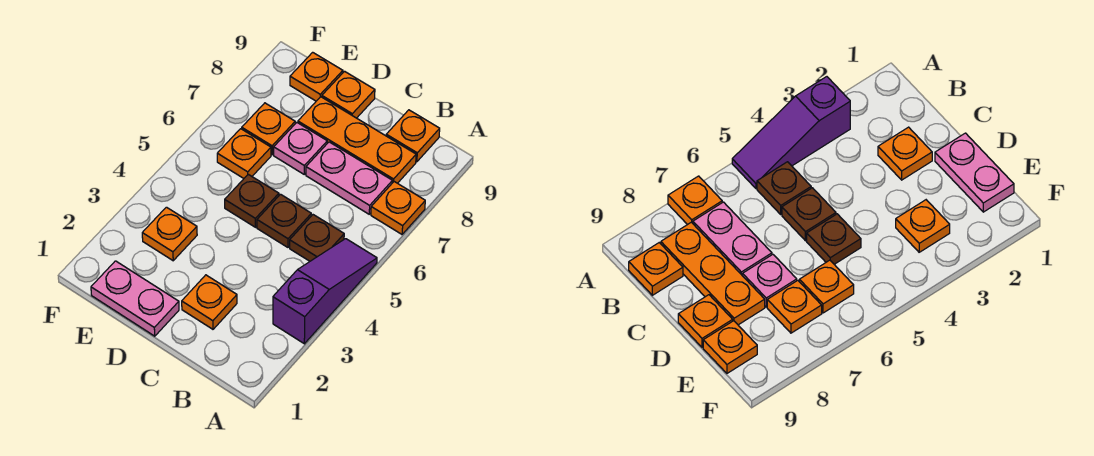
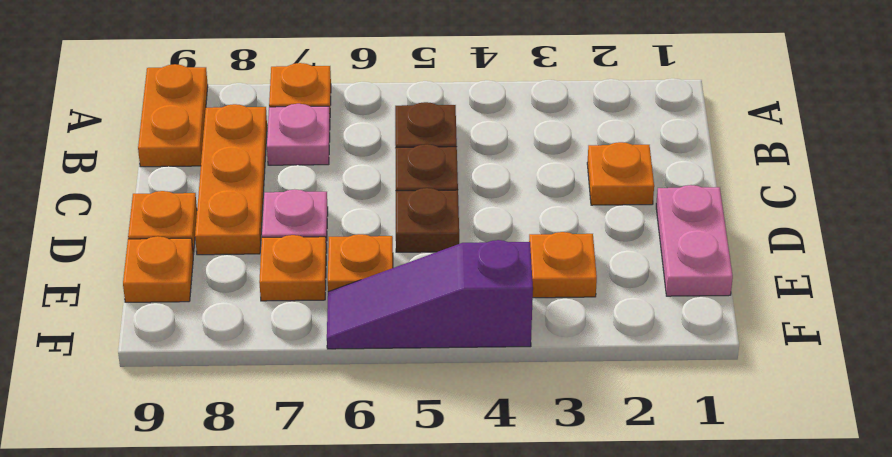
purple slope A3:A5 level 1 top 3 -> purple slope F4:F6 level 1 top 4
pink plate B7:C7 level 1 -> pink plate B7 level 1
orange plate B9 level 1 -> orange plate A9:B9 level 1

